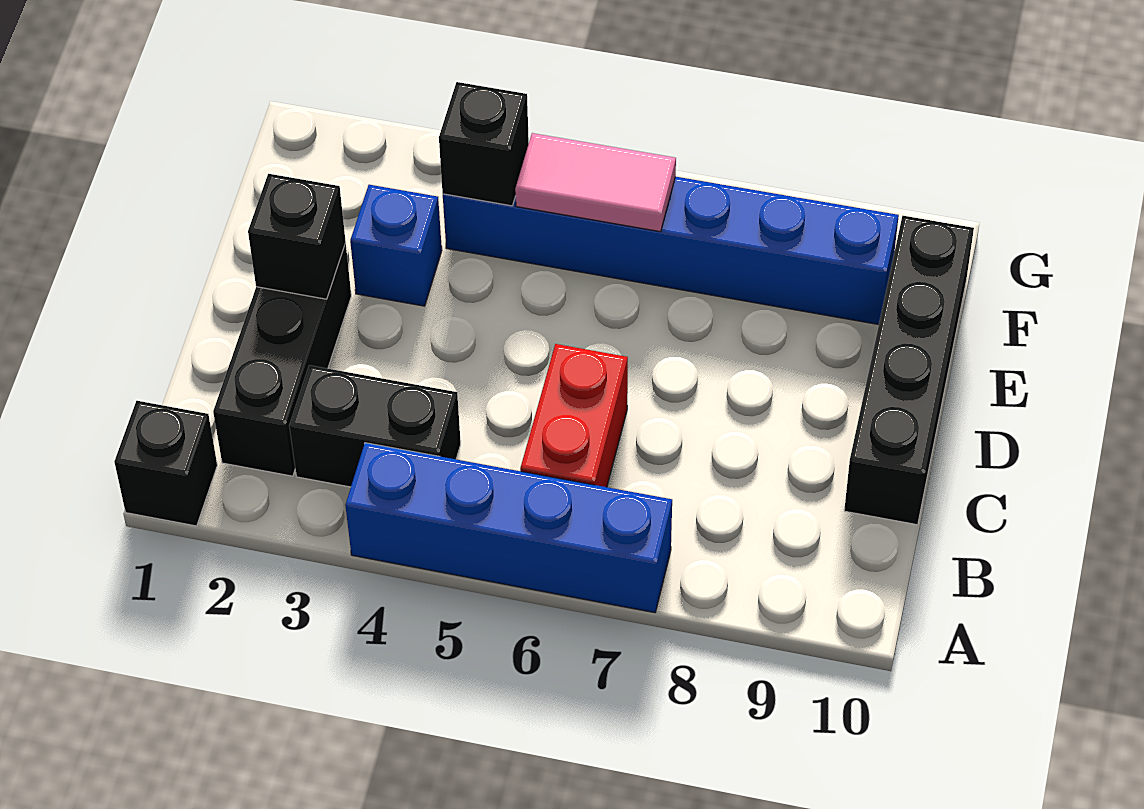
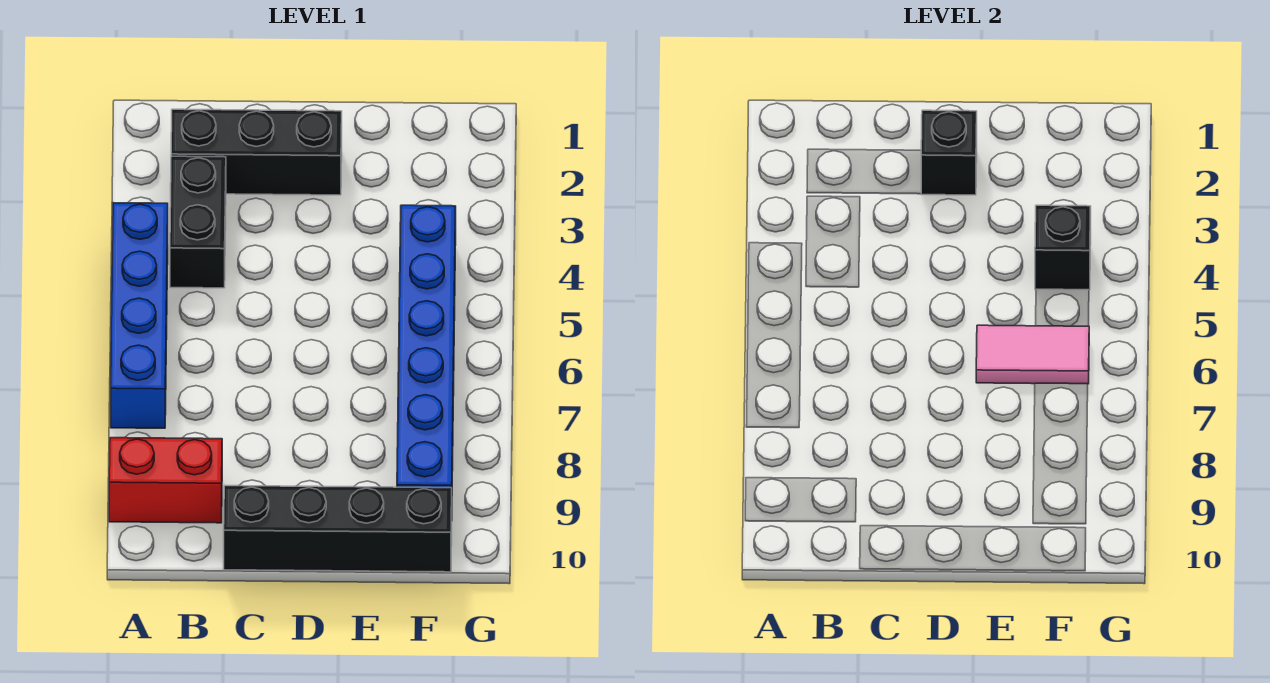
black brick A1 level 1 -> none
red brick B6:C6 level 1 -> red brick A9:B9 level 1
blue brick E3 level 1 -> none
pink tile F5:F6 level 2 -> pink tile E6:F6 level 2

